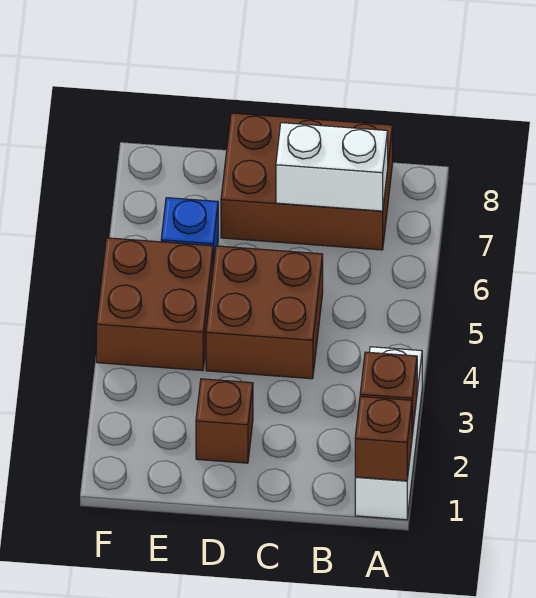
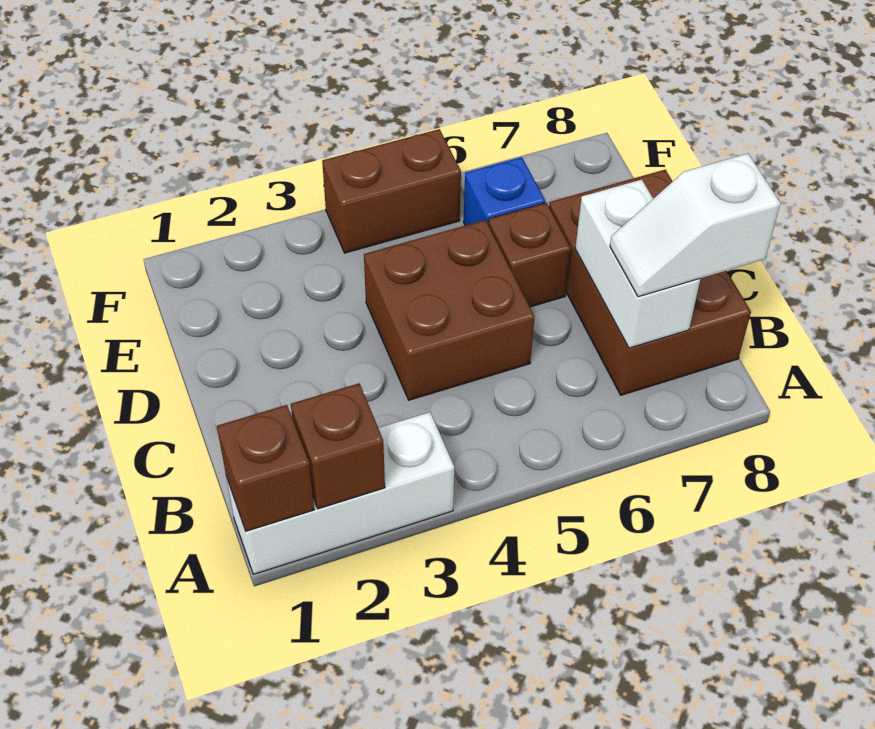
none -> white slope B7:B8 level 3 top 8
brown brick D2 level 1 -> brown brick D6 level 1
brown brick E4:F5 level 1 -> brown brick F4:F5 level 1

